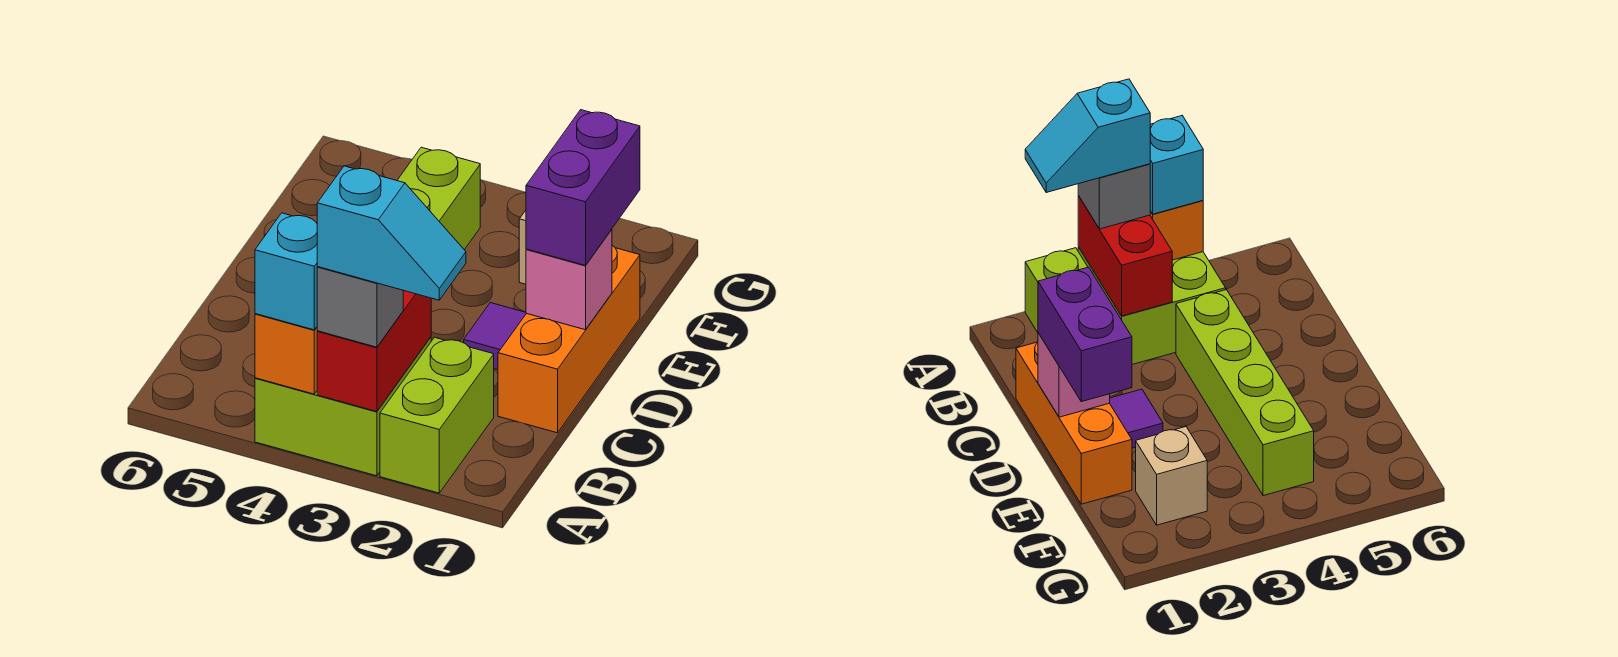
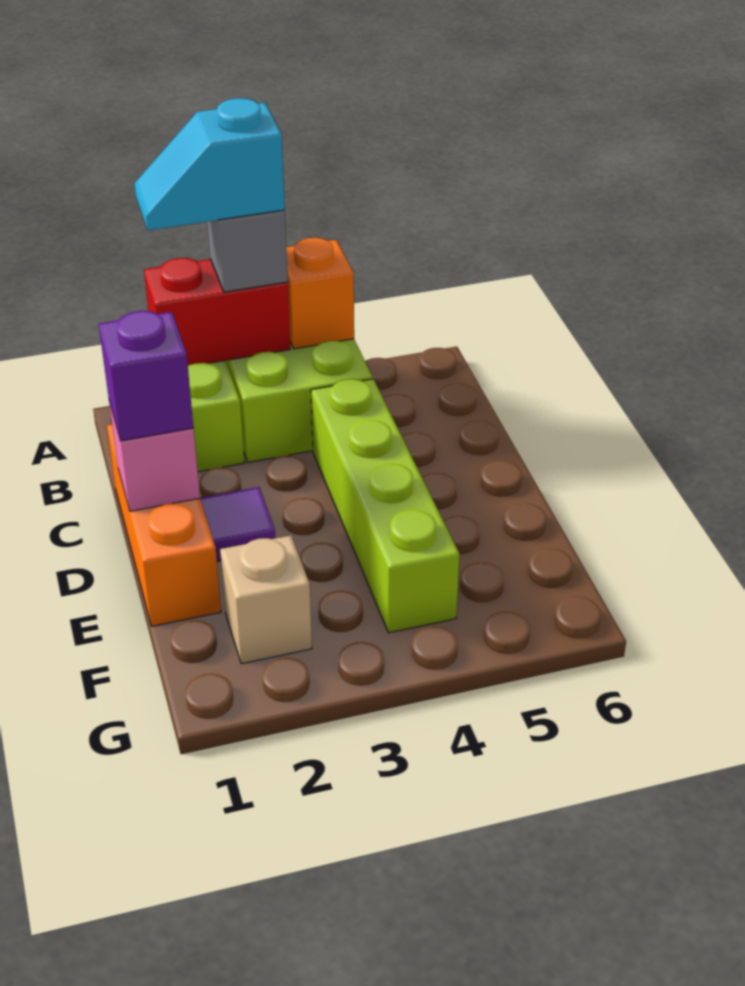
red brick A3:B3 level 2 -> red brick A2:A3 level 2
cyan brick A4 level 3 -> none
purple brick D1:E1 level 3 -> purple brick D1 level 3

